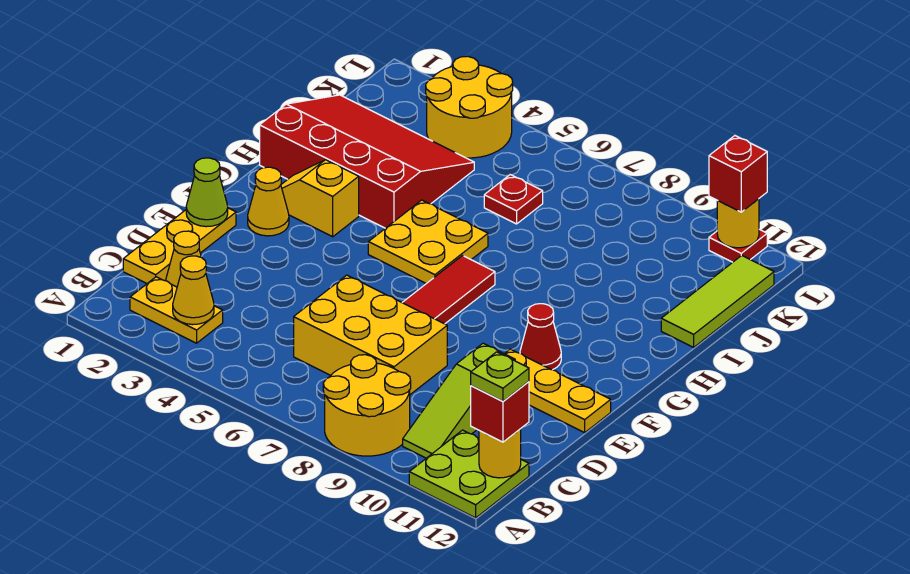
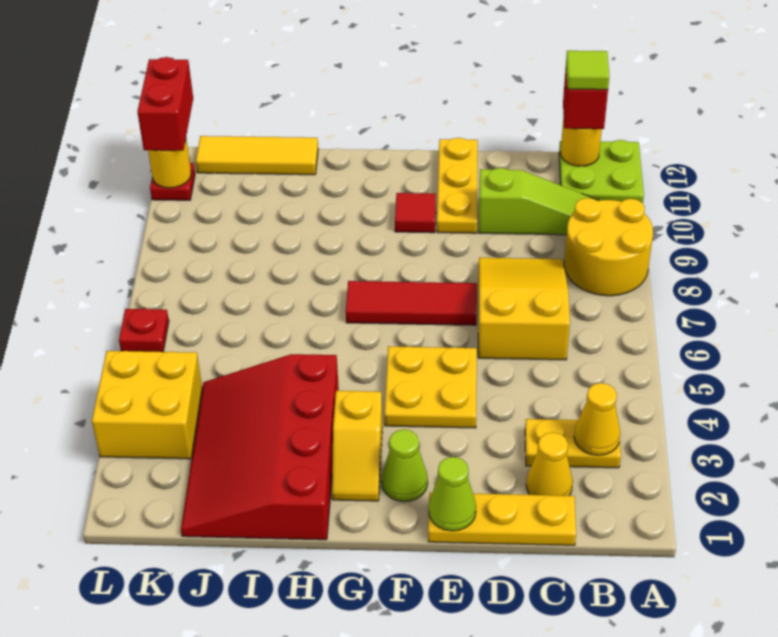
yellow plate B2:B3 level 1 -> yellow plate B3:C3 level 1
lime plate B12 level 4 -> lime tile B12 level 4
yellow brick C6:D8 level 1 -> yellow slope C6:D8 level 1 top 6
yellow cone F2 level 1 -> lime cone F2 level 1
red cone F10 level 1 -> red tile F10 level 1
yellow plate G5:H6 level 1 -> yellow plate E4:F5 level 1
lime tile I12:K12 level 1 -> yellow tile I12:K12 level 1
red plate J6 level 1 -> red plate L6 level 1
yellow round brick K3:L4 level 1 -> yellow brick K3:L4 level 1
red brick L11 level 3 -> red brick L11:L12 level 3

